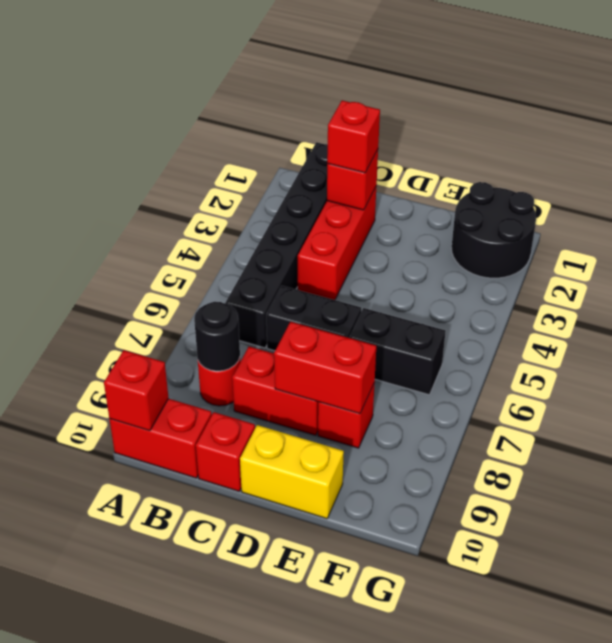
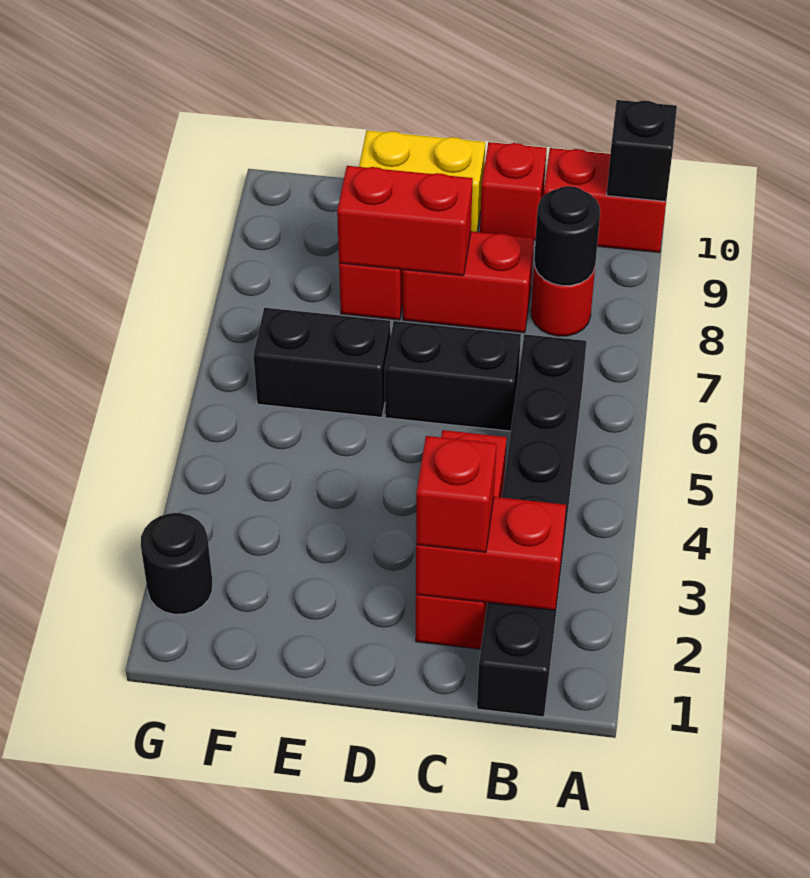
red brick A10 level 2 -> black brick A10 level 2
red brick C2 level 2 -> red brick B2:C2 level 2
black round brick F1:G2 level 1 -> black round brick G2 level 1

